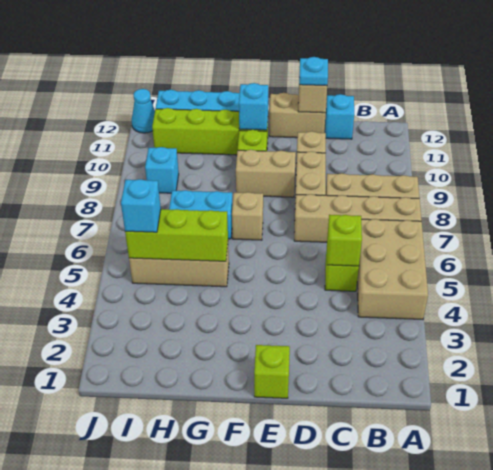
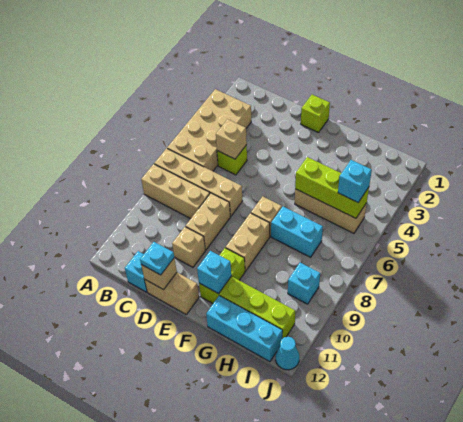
tan brick A4:B6 level 1 -> tan brick A3:B6 level 1
lime brick C5 level 2 -> tan brick C5 level 2
tan brick E9:F9 level 1 -> tan brick F8:F9 level 1

